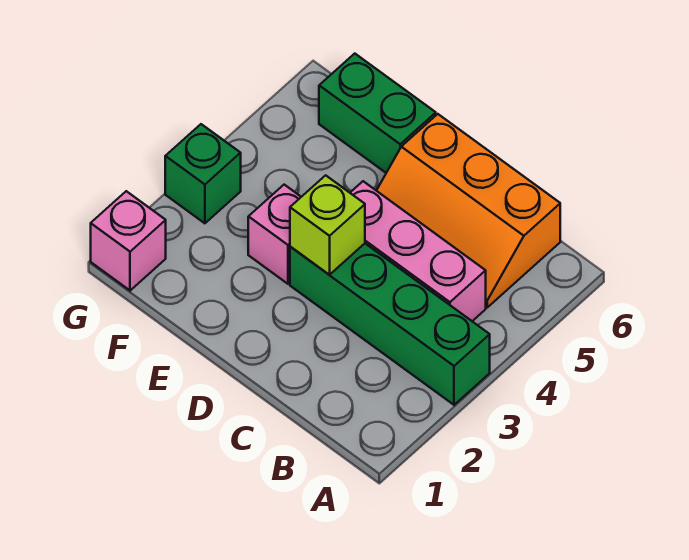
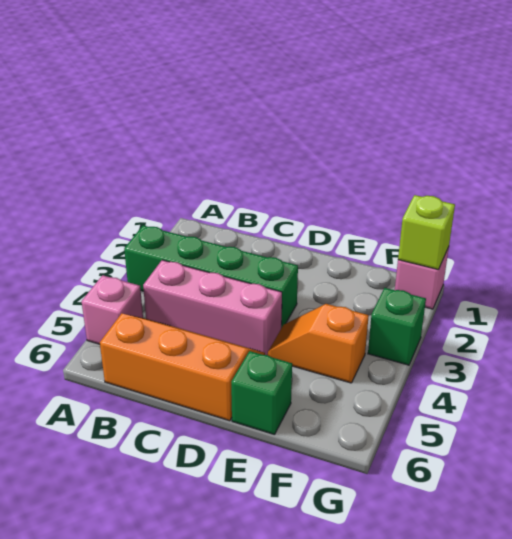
lime brick D3 level 2 -> lime brick G1 level 2
pink brick E3 level 1 -> pink brick A5 level 1
none -> orange slope E4:F4 level 1 top F
green brick E6:F6 level 1 -> green brick E6 level 1

